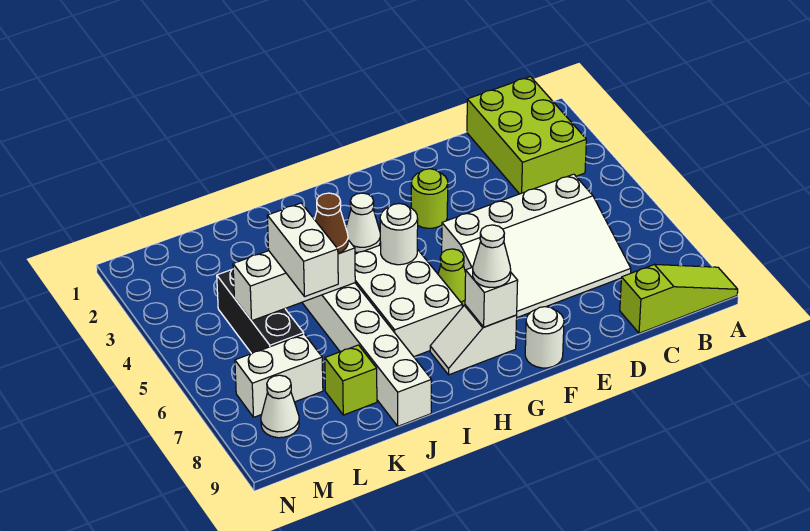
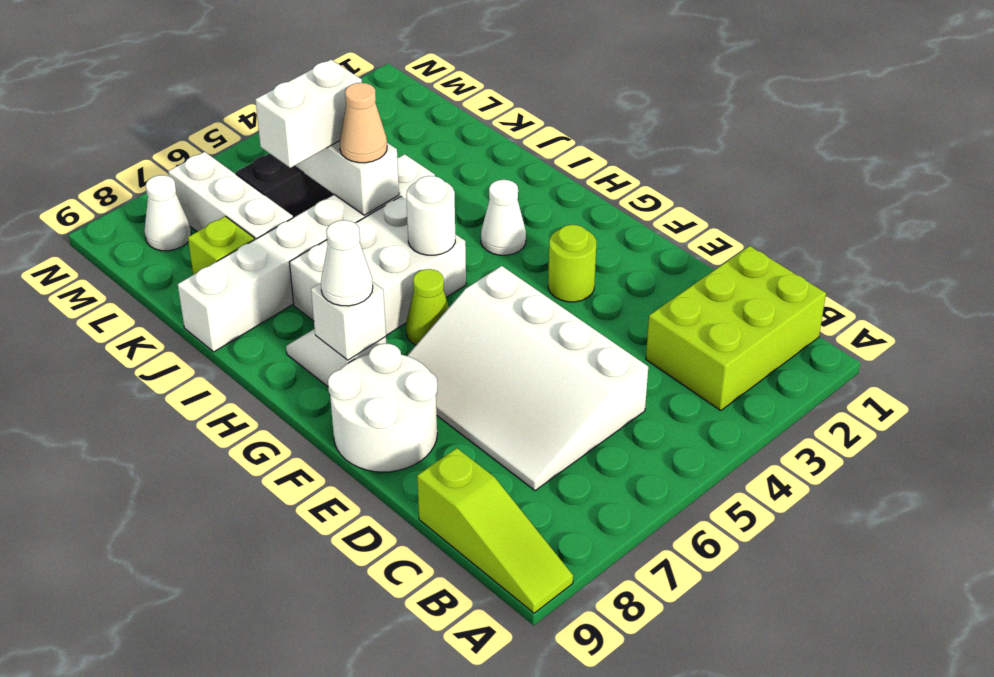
white round brick F9 level 1 -> white round brick E8:F9 level 1
brown cone J5 level 3 -> tan cone J5 level 3
white brick L7:M7 level 1 -> white brick K7:M7 level 1

